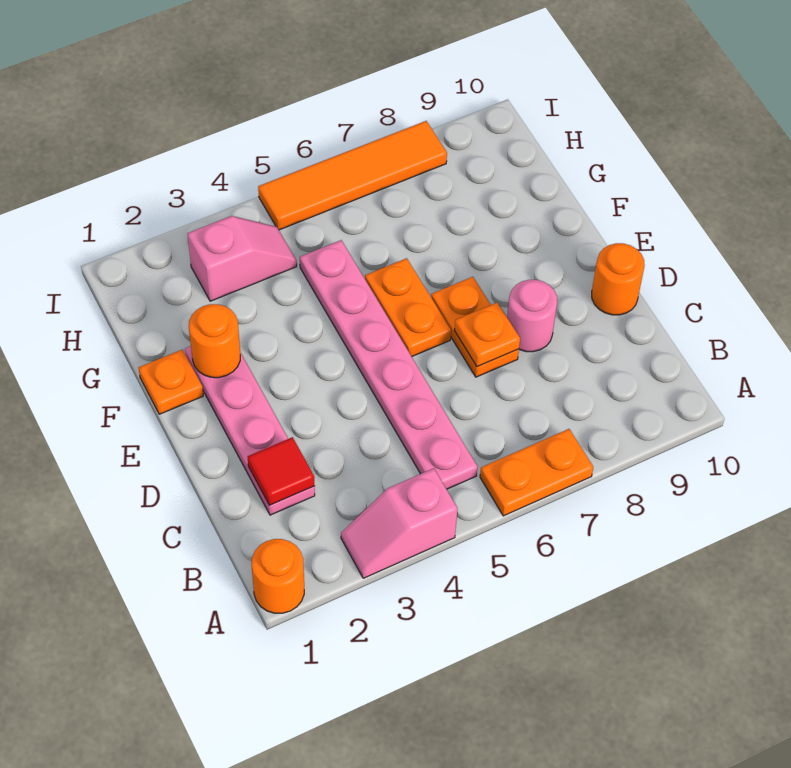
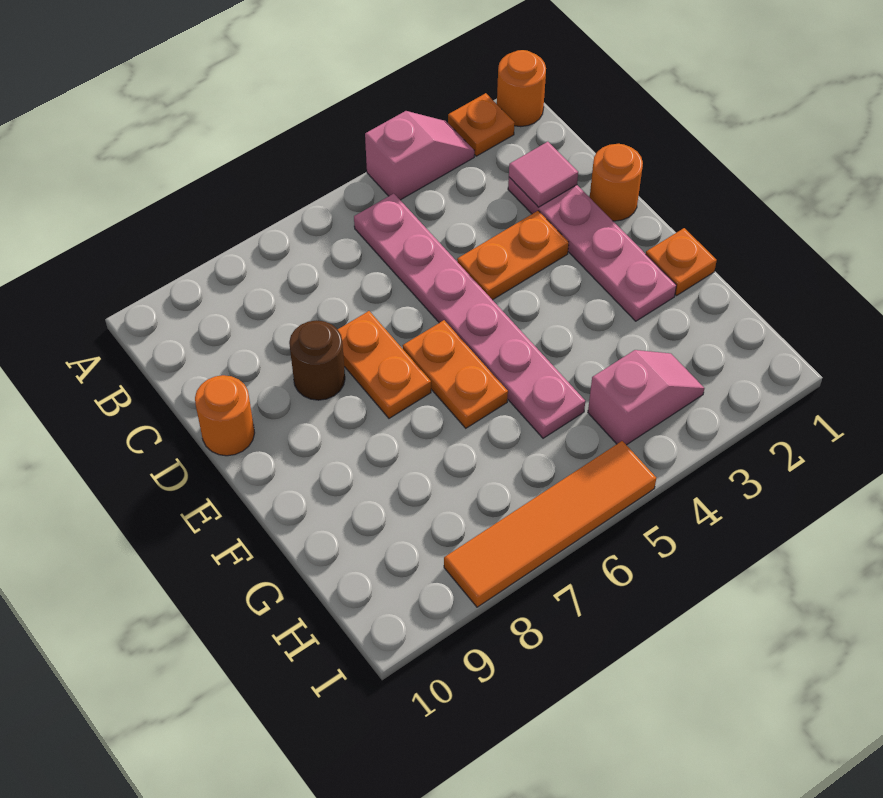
orange plate A6:A7 level 1 -> orange plate D3:D4 level 1
red tile C2 level 2 -> pink tile C2 level 2
orange plate D7 level 2 -> orange plate A2 level 1
pink round brick D8 level 1 -> brown round brick D8 level 1
orange round brick F2 level 2 -> orange round brick D1 level 1
pink slope H3:H4 level 1 top 3 -> pink slope H3:H4 level 1 top 4

